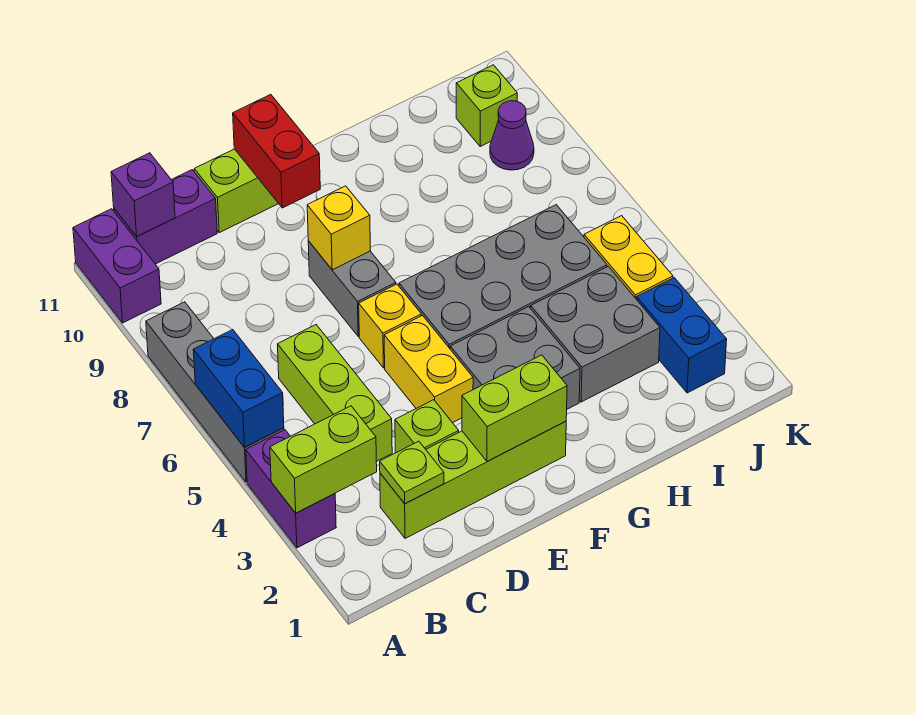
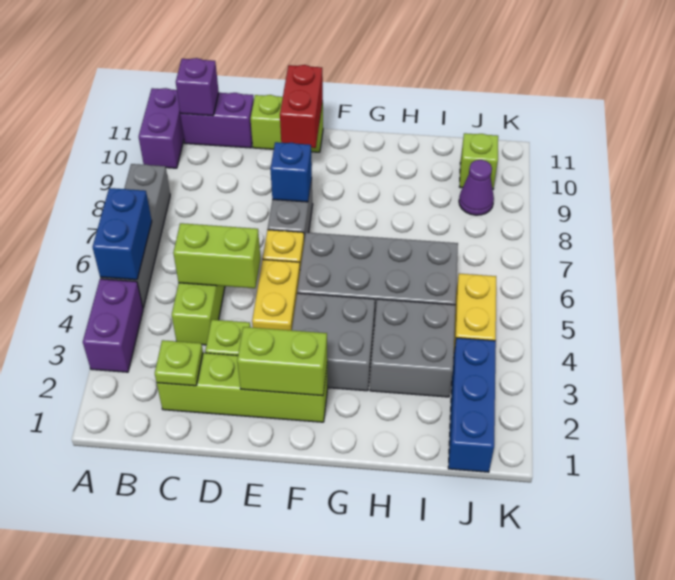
lime brick A3:B3 level 2 -> lime brick C5:D5 level 2
yellow brick E8 level 2 -> blue brick E8 level 2
blue brick J2:J3 level 1 -> blue brick J1:J3 level 1

